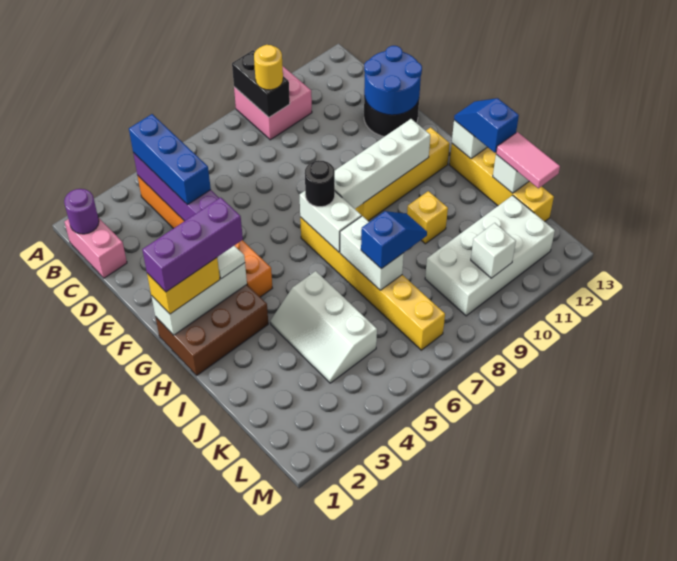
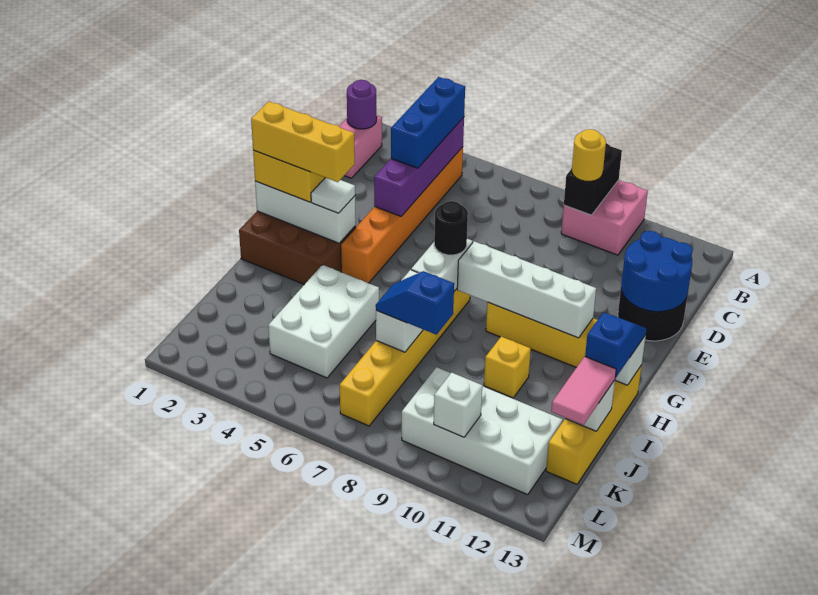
purple brick G1:G3 level 4 -> yellow brick G1:G3 level 4
white slope I4:K5 level 1 top 5 -> white brick I4:K5 level 1
blue slope J7:J8 level 3 top 7 -> blue slope J7:J8 level 3 top 8

